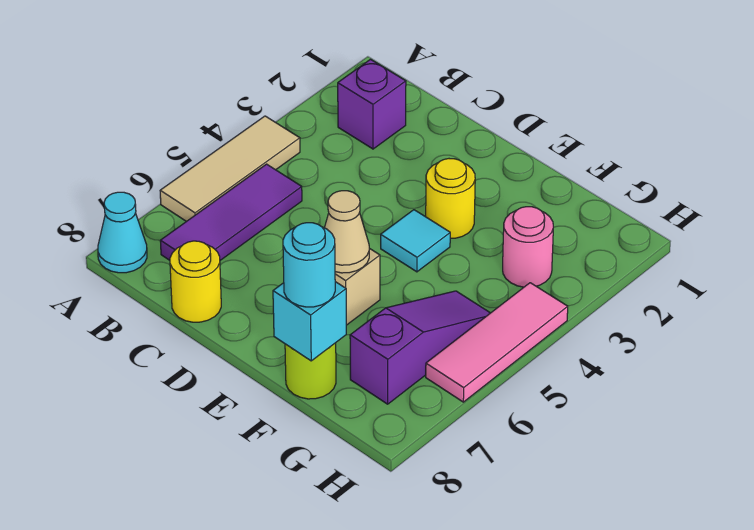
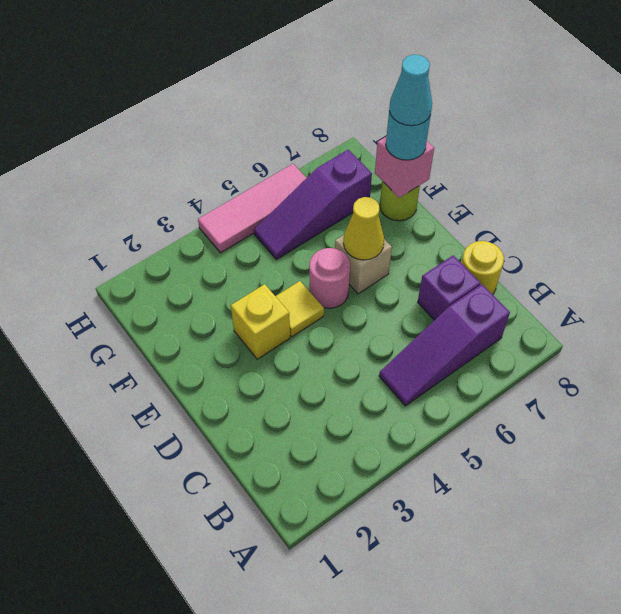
tan tile A4:A6 level 1 -> none
cyan cone A8 level 1 -> cyan cone F8 level 4
purple brick B2 level 1 -> purple brick C7 level 1
purple tile B5:B7 level 1 -> purple slope B5:B7 level 1 top 7
yellow round brick E3 level 1 -> yellow brick E3 level 1
cyan tile E4 level 1 -> yellow tile E4 level 1
tan cone E6 level 2 -> yellow cone E6 level 2
cyan brick F8 level 2 -> pink brick F8 level 2
pink round brick G3 level 1 -> pink round brick E5 level 1

